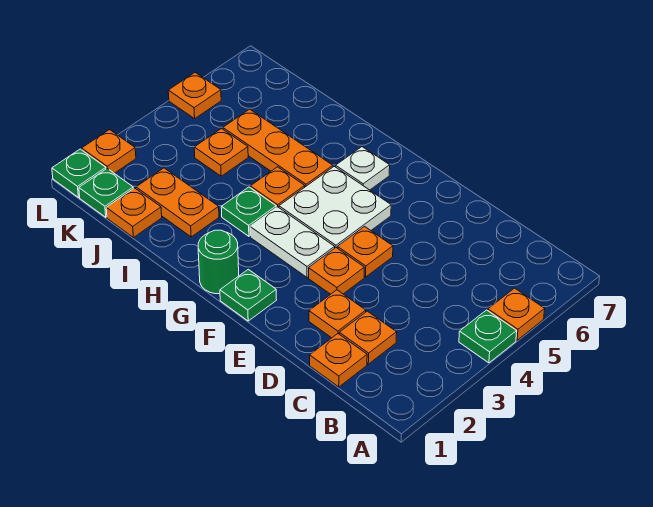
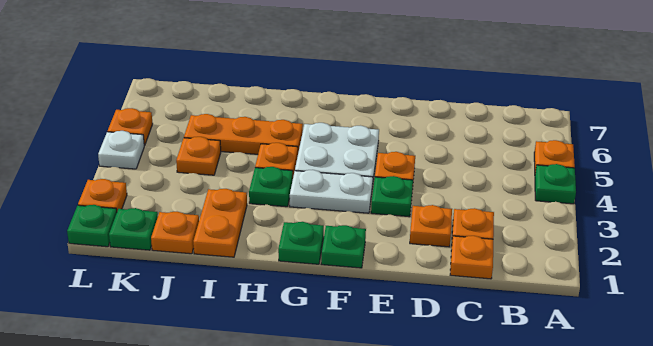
orange plate E3 level 1 -> green plate E3 level 1
green round brick G1 level 1 -> green plate G1 level 1
white plate G6 level 1 -> white plate L4 level 1
orange plate I2:J2 level 1 -> orange plate I1:I2 level 1

